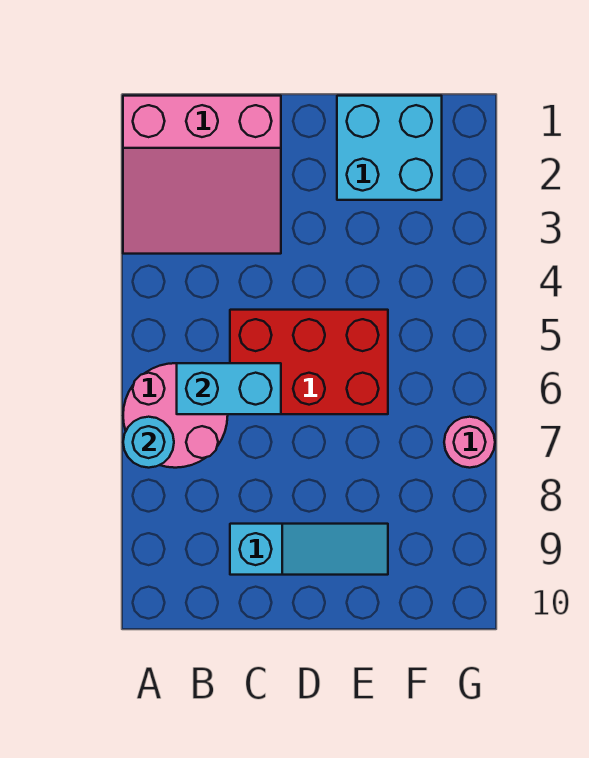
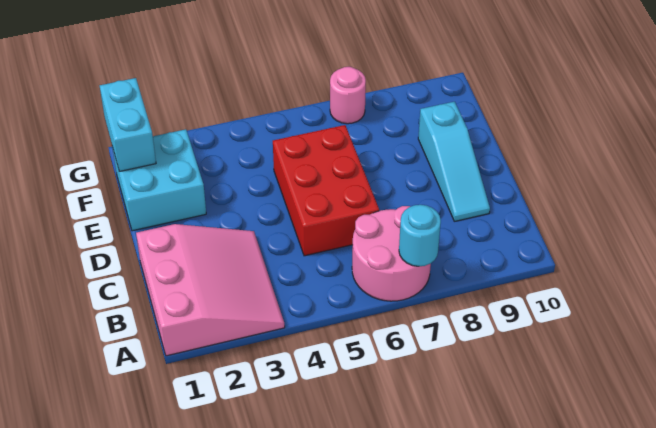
cyan brick B6:C6 level 2 -> cyan brick F1:G1 level 2
cyan slope C9:E9 level 1 top C -> cyan slope C9:E9 level 1 top E

